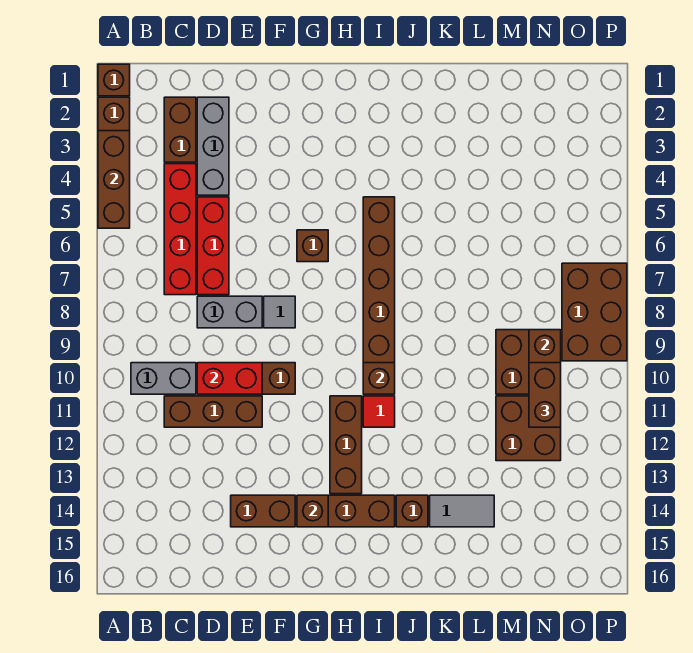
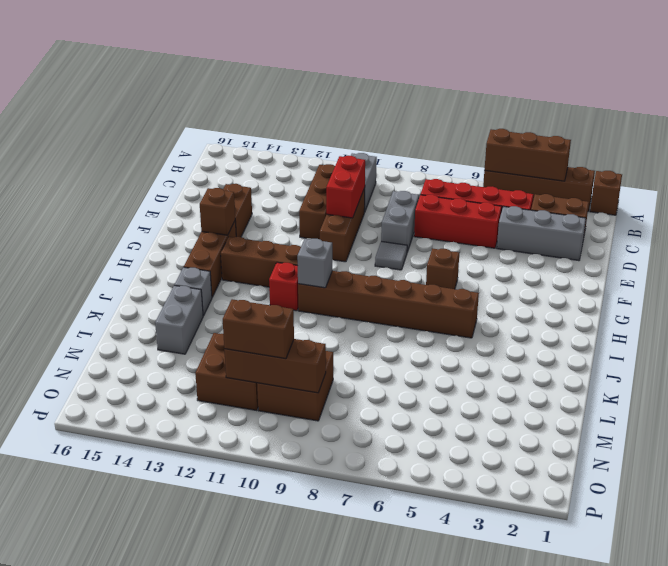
brown brick I10 level 2 -> grey brick I10 level 2
red tile I11 level 1 -> red brick I11 level 1
brown brick J14 level 1 -> grey brick J14 level 1
grey tile K14:L14 level 1 -> grey brick K14:L14 level 1
brown brick O7:P9 level 1 -> none

